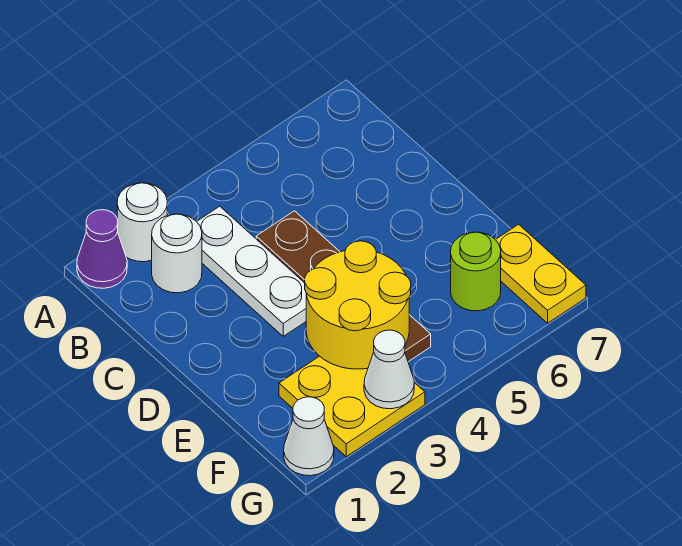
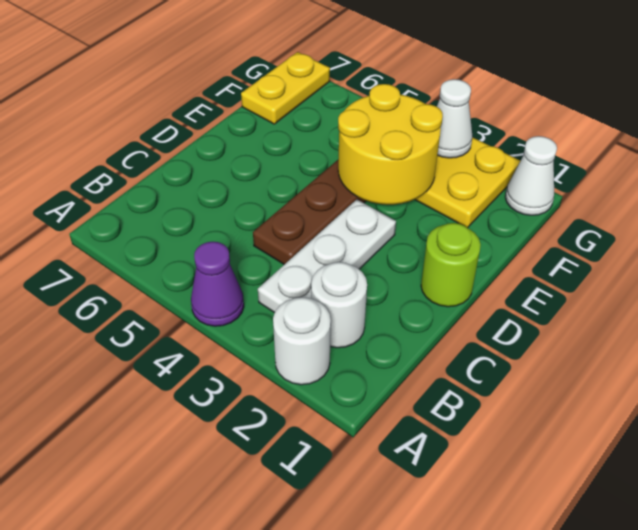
purple cone A1 level 1 -> purple cone A4 level 1
lime round brick F6 level 1 -> lime round brick D1 level 1

